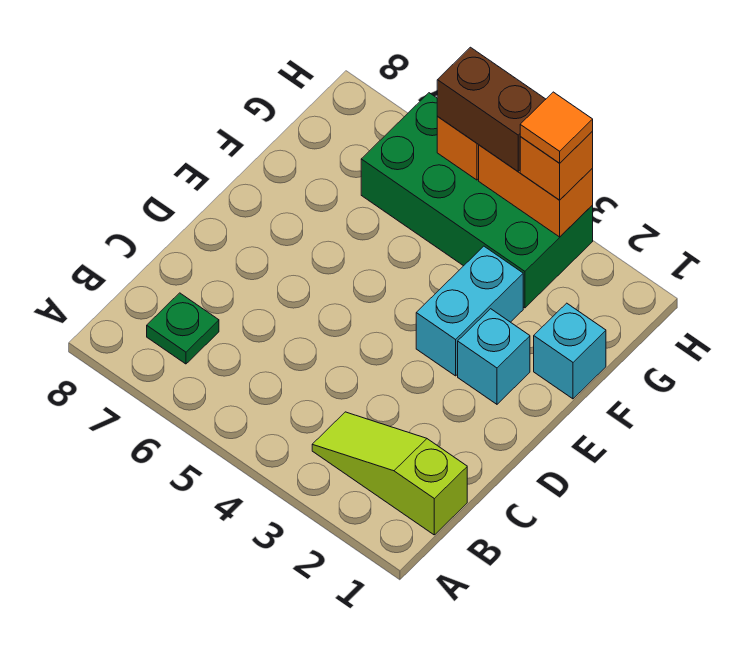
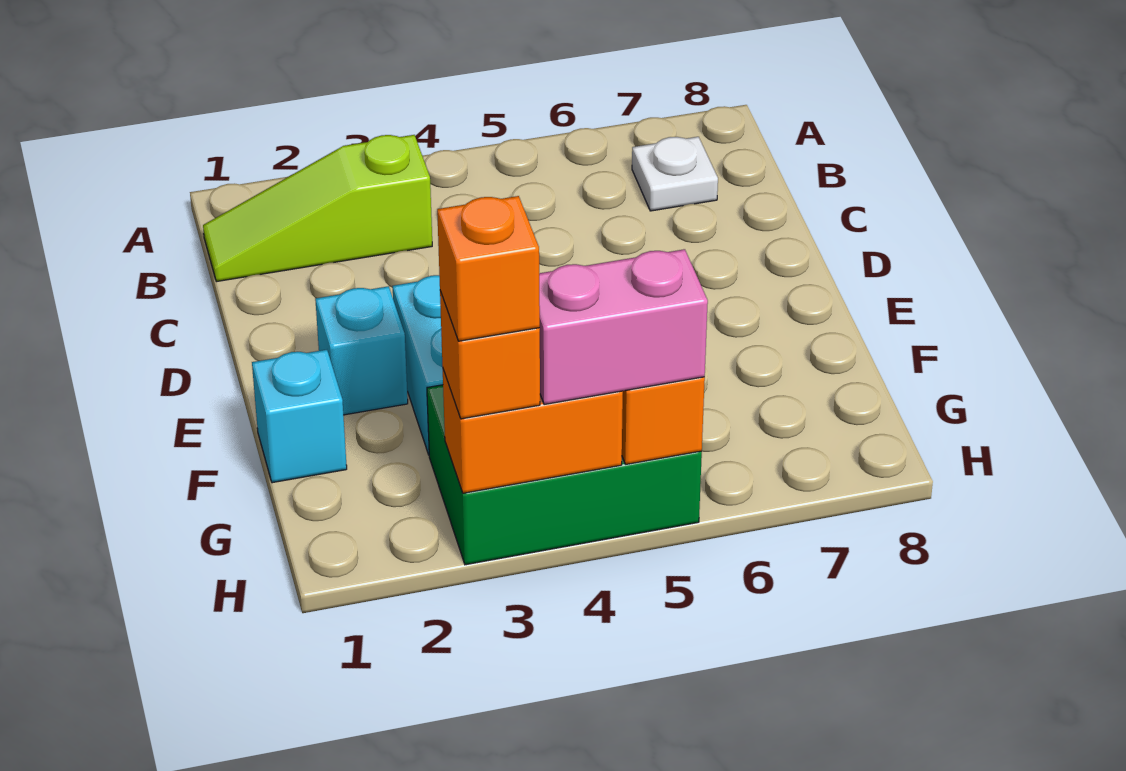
lime slope B1:B3 level 1 top 1 -> lime slope B1:B3 level 1 top 3
green plate B7 level 1 -> white plate B7 level 1
green brick G3:H6 level 1 -> green brick G3:H5 level 1
orange tile H3 level 4 -> orange brick H3 level 4
brown brick H4:H5 level 3 -> pink brick H4:H5 level 3

